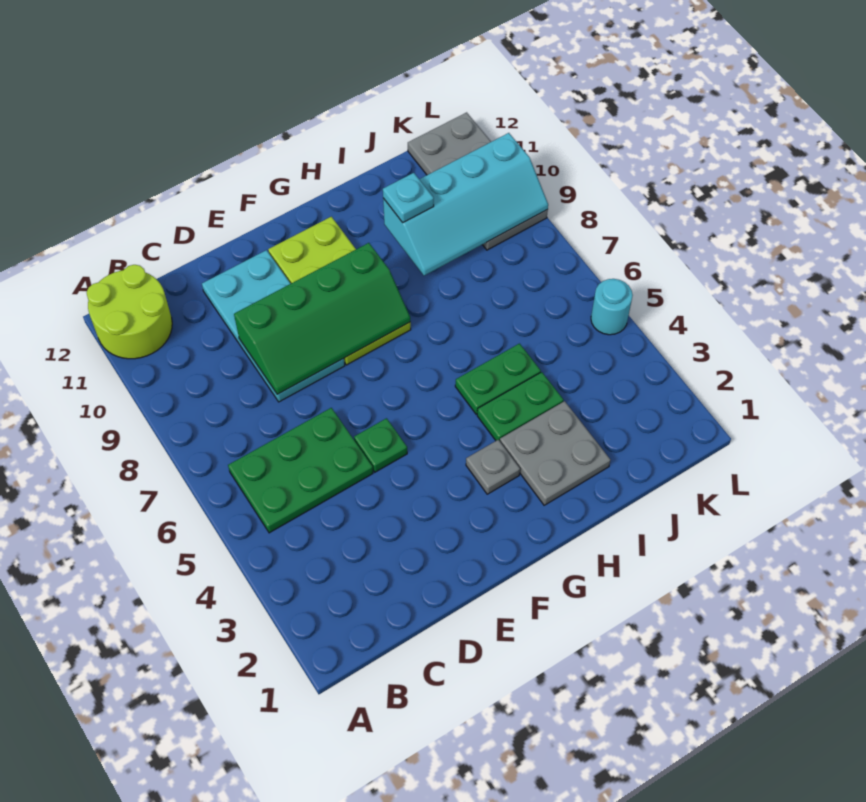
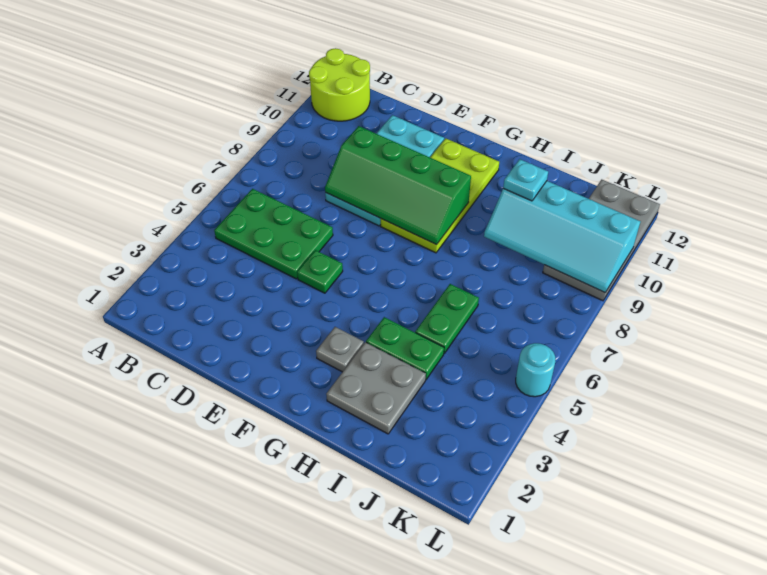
green plate H5:I5 level 1 -> green plate I5:I6 level 1

